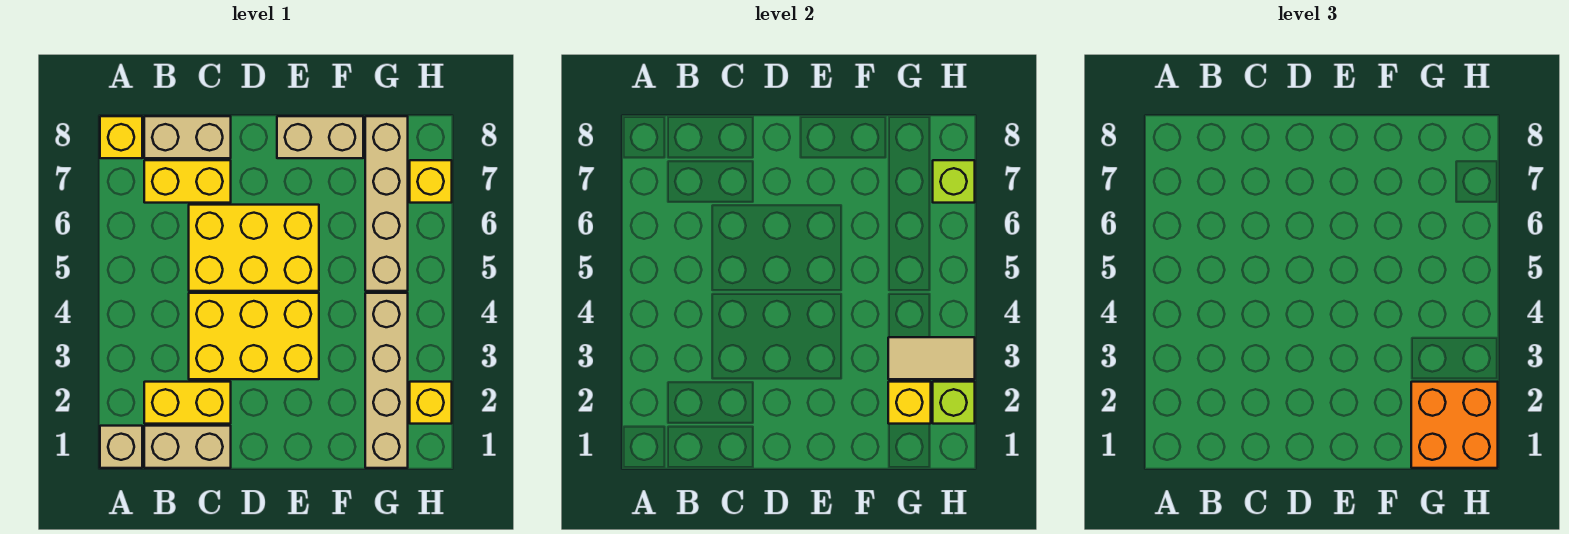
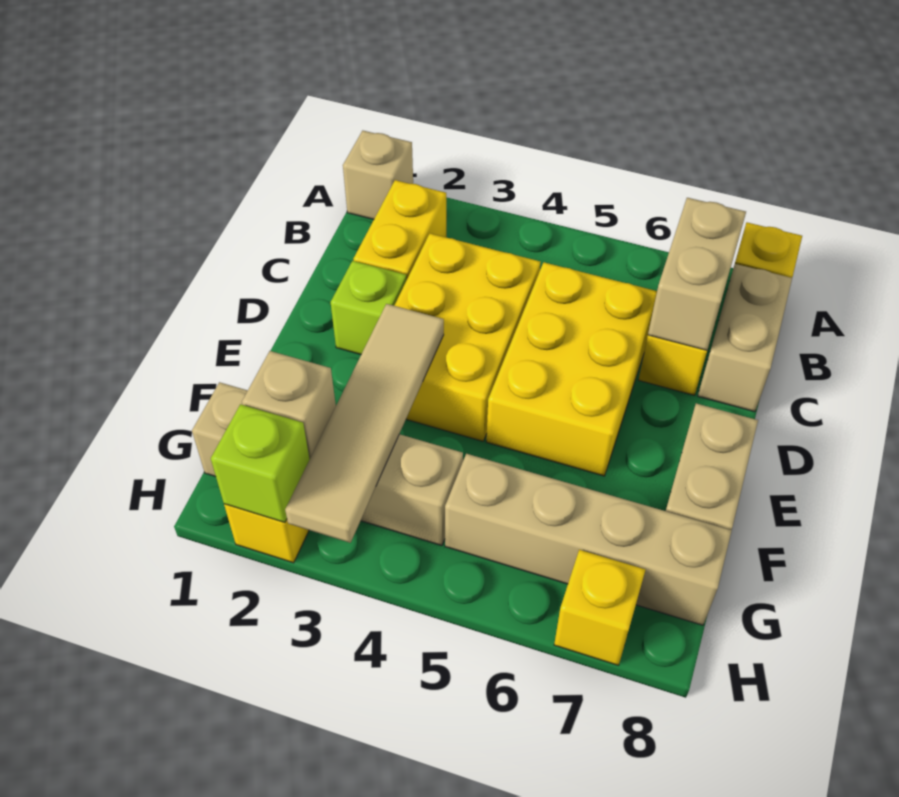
tan brick B1:C1 level 1 -> tan brick B7:C7 level 2
orange brick G1:H2 level 3 -> none
yellow brick G2 level 2 -> tan brick G2 level 2
tan tile G3:H3 level 2 -> tan tile E3:H3 level 2
lime brick H7 level 2 -> lime brick D2 level 1

